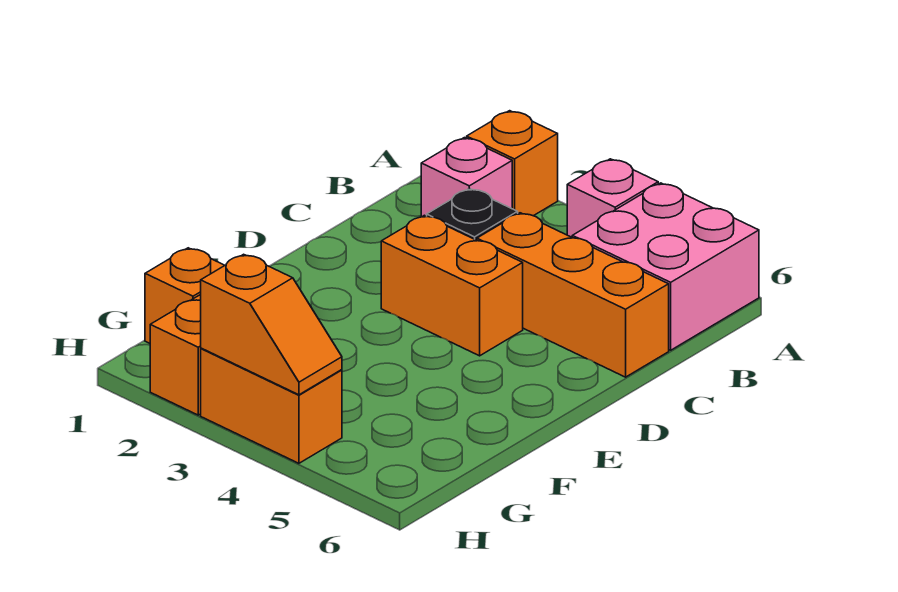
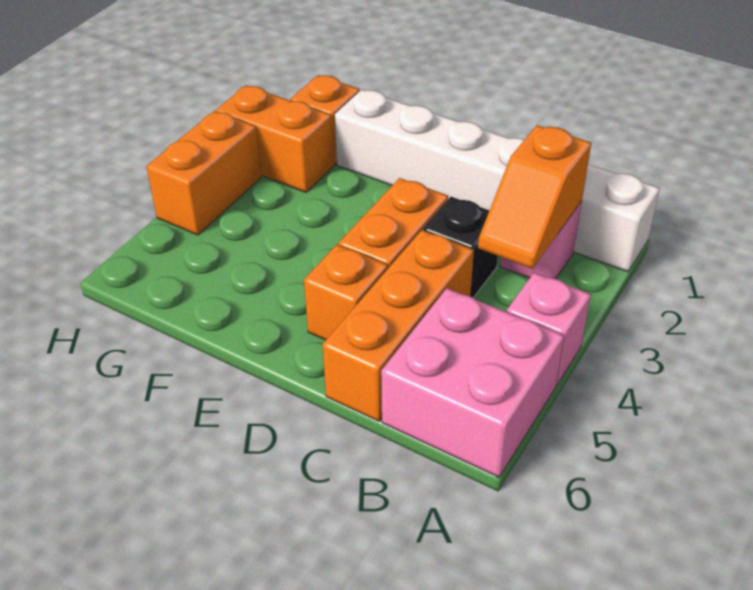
none -> white brick A1:F1 level 1
orange brick A2 level 1 -> orange brick D5 level 1
orange slope H3:H4 level 2 top 3 -> orange slope B2:B3 level 2 top 2

